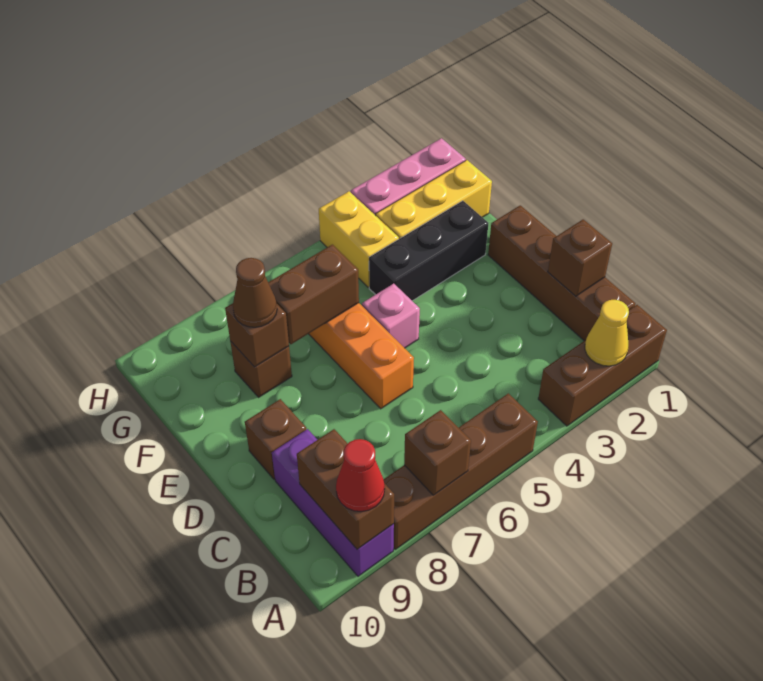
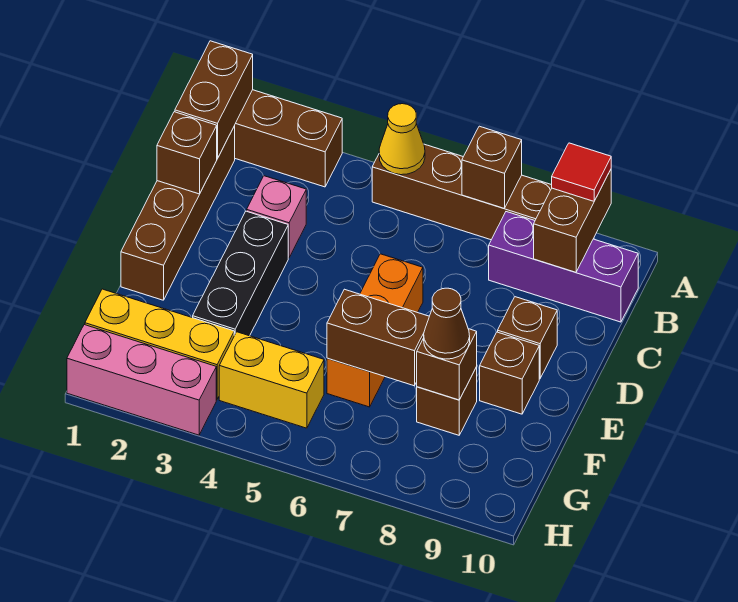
none -> brown brick A1:B1 level 2
yellow cone A2 level 2 -> yellow cone A5 level 2
purple brick A9:C9 level 1 -> purple brick B8:B10 level 1
red cone A9 level 3 -> red tile A9 level 3
pink brick E5 level 1 -> pink brick C3 level 1
none -> brown brick E9 level 1
black brick F2:F4 level 1 -> black brick D3:F3 level 1
yellow brick G4:H4 level 1 -> yellow brick G4:G5 level 1

